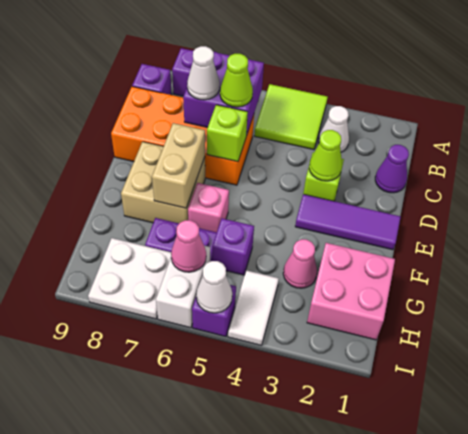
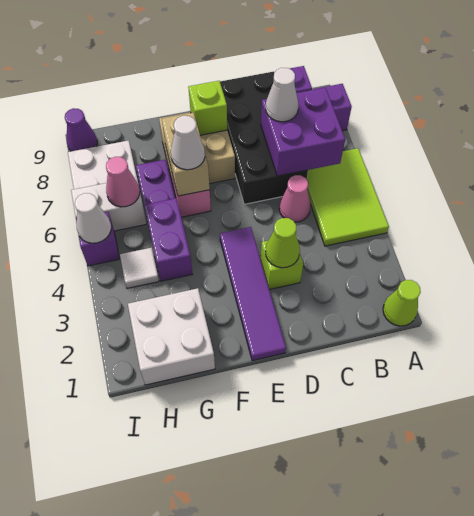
lime tile A4:B5 level 1 -> lime tile A4:B6 level 1
white cone B3 level 1 -> white cone F6 level 3
purple cone C1 level 1 -> purple cone I9 level 1
orange brick C6:D9 level 1 -> black brick C6:D9 level 1
lime cone C6 level 3 -> lime cone A1 level 1
lime brick D6 level 2 -> lime brick E8 level 2
purple tile E1:E3 level 1 -> purple tile E1:E4 level 1
tan brick E7:F7 level 2 -> tan brick F6:F7 level 2
pink brick G1:H2 level 1 -> white brick G1:H2 level 1
pink cone G3 level 1 -> pink cone C5 level 1
purple brick G5 level 1 -> purple brick G4:G5 level 1
white tile H4:I4 level 1 -> white tile H4 level 1

